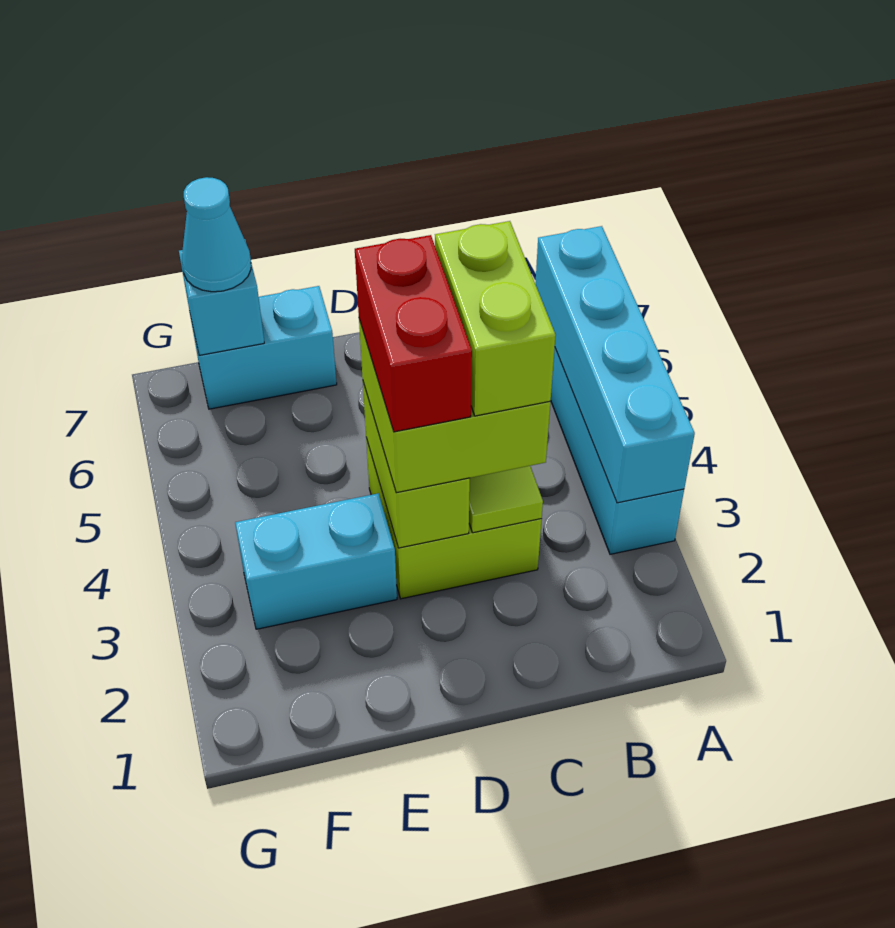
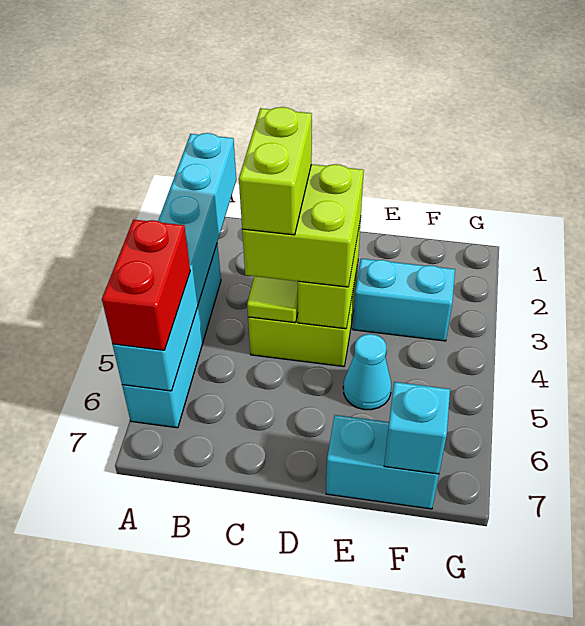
cyan brick A3:A6 level 2 -> cyan brick A1:A6 level 2
red brick D3:D4 level 4 -> red brick A5:A6 level 3
cyan cone F7 level 3 -> cyan cone E5 level 1

